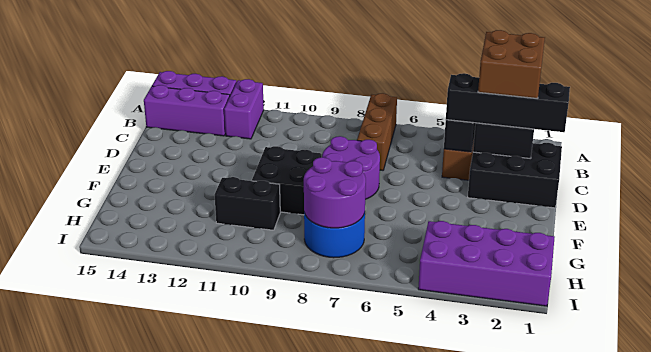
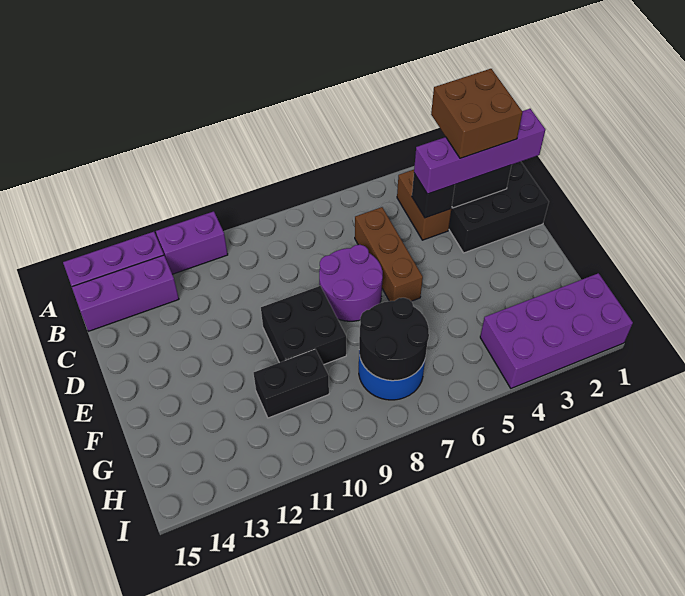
brown brick A7:C7 level 1 -> brown brick C6:E6 level 1
purple brick A12:B12 level 1 -> purple brick A11:A12 level 1
black brick C1:C4 level 3 -> purple brick C1:C4 level 3
purple round brick G7:H8 level 2 -> black round brick G7:H8 level 2

